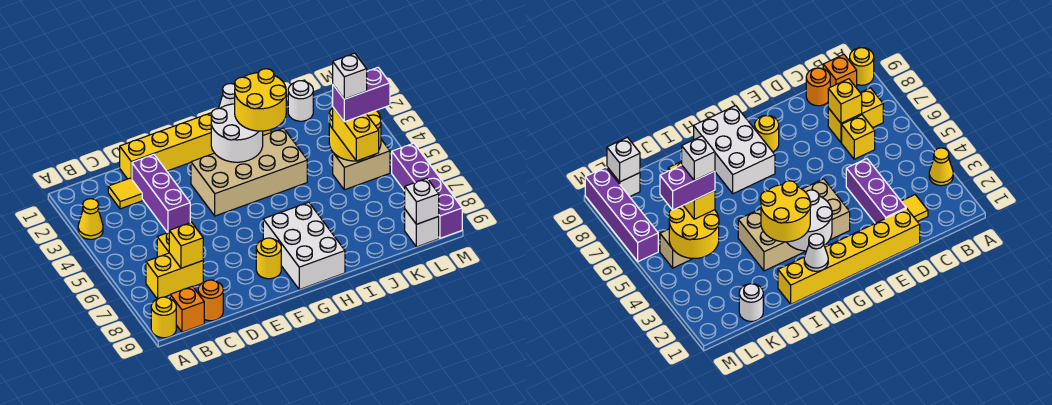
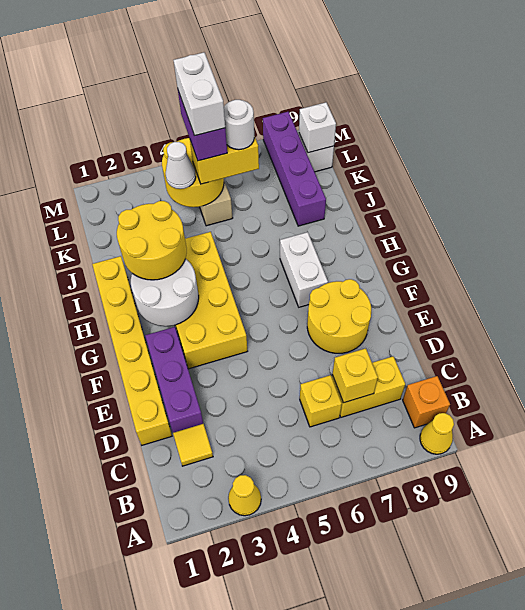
yellow round brick A9 level 1 -> yellow cone A9 level 1
yellow brick B7:C7 level 1 -> yellow brick C7:C8 level 1
orange round brick C9 level 1 -> none
purple brick D2:D4 level 1 -> purple brick D2:F2 level 1
tan brick F3:I4 level 1 -> yellow brick F3:I4 level 1
yellow round brick F8 level 1 -> yellow round brick E7:F8 level 1
white brick G7:H9 level 1 -> white brick G7:H7 level 1
white cone H1 level 2 -> white cone K4 level 3
white round brick K1 level 1 -> white round brick K6 level 4
white brick K5 level 5 -> white brick K5:L5 level 5
purple brick M6:M9 level 1 -> purple brick J8:M8 level 1

